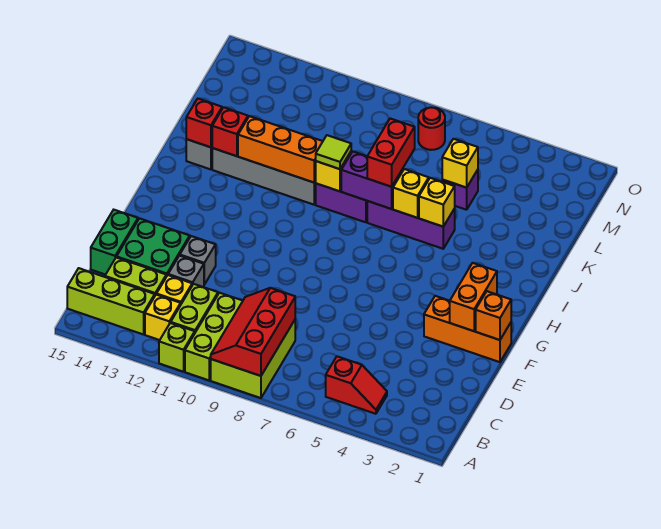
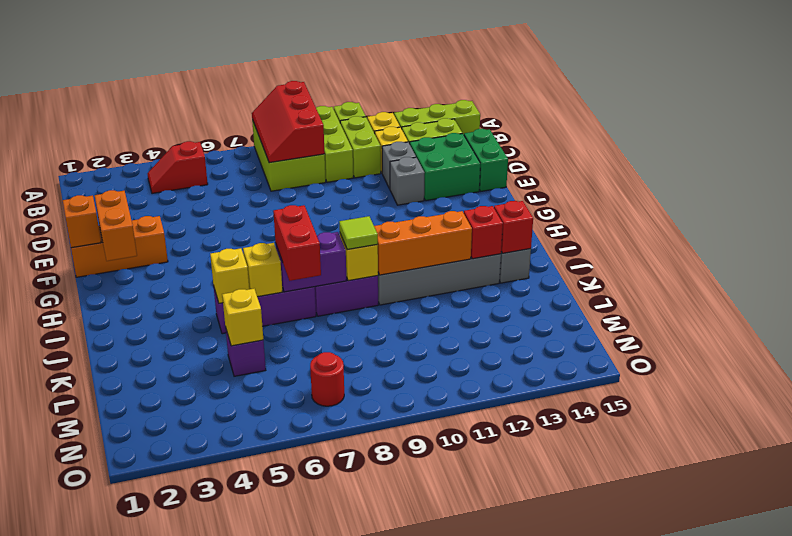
red slope A8:C9 level 2 top 8 -> red slope A8:C9 level 2 top 9

